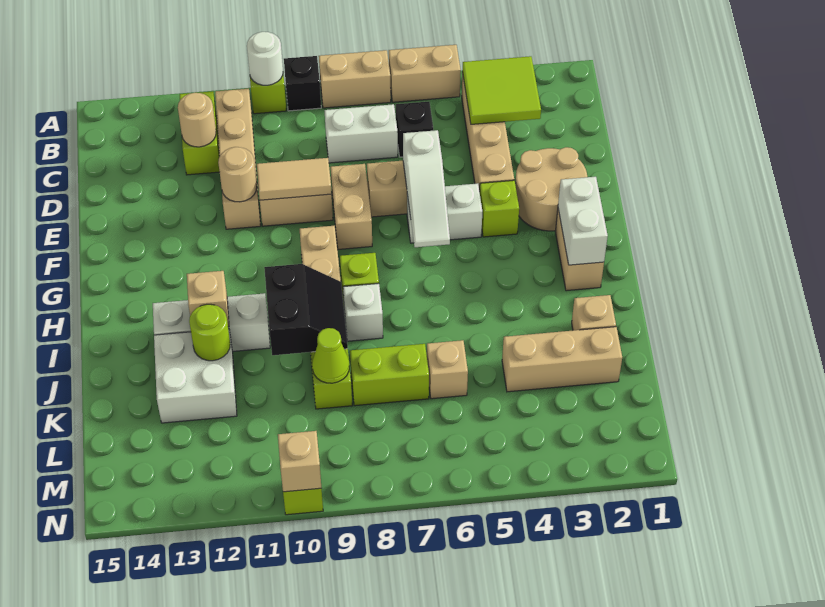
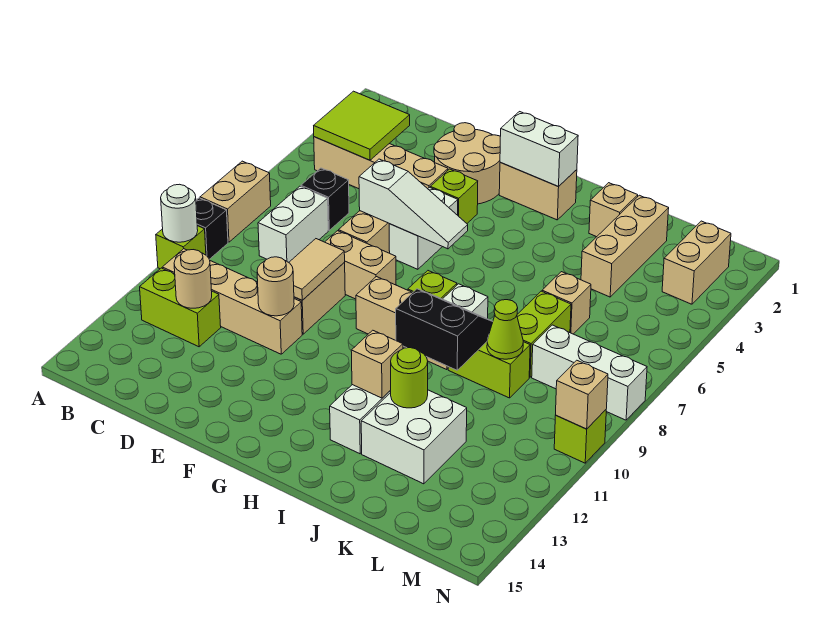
tan brick A5:A6 level 1 -> tan brick M2:M3 level 1
none -> white brick L8:N8 level 1

